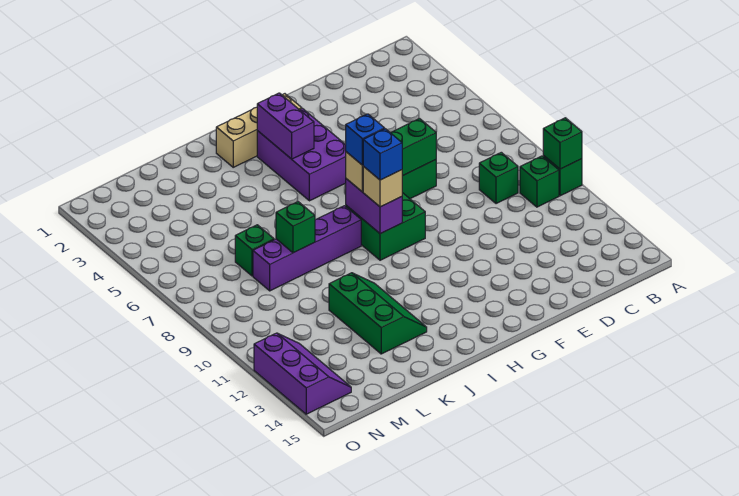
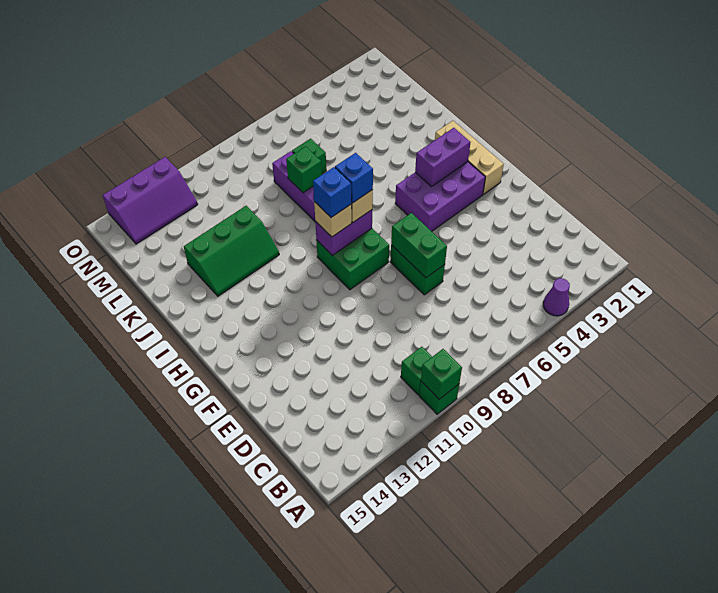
none -> purple cone A4 level 1
green brick C9 level 1 -> none

